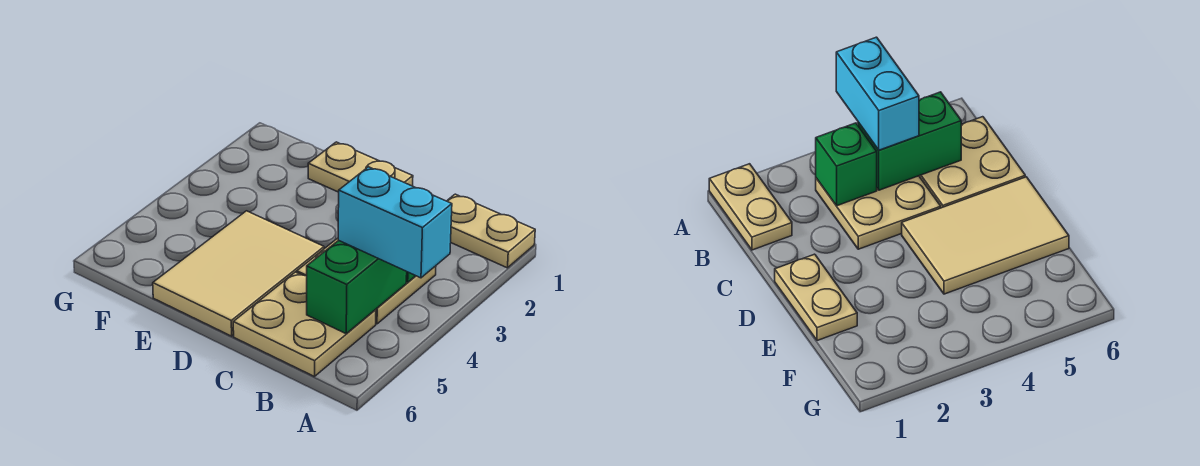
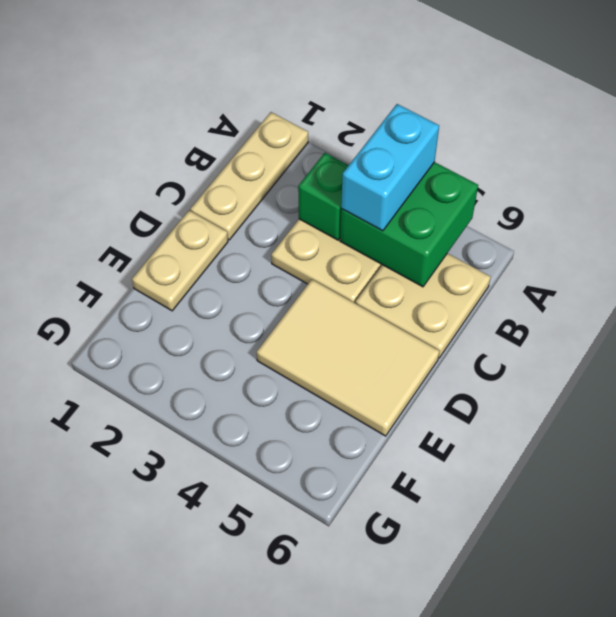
tan plate A1:B1 level 1 -> tan plate A1:C1 level 1
green brick B4:B5 level 2 -> green brick A4:B5 level 2

